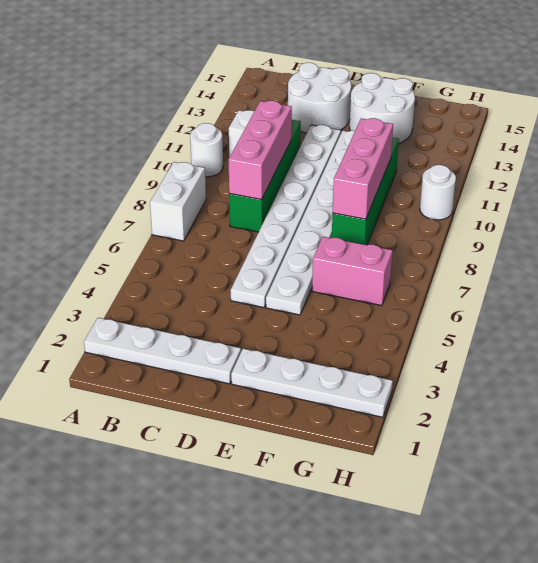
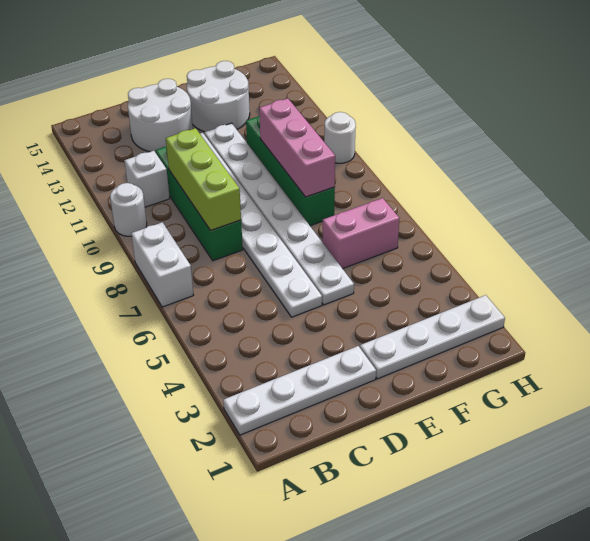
pink brick C8:C10 level 2 -> lime brick C8:C10 level 2

